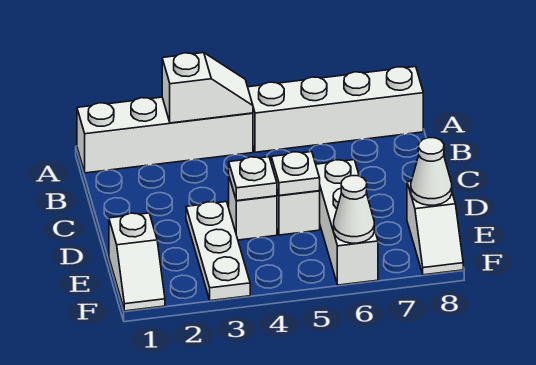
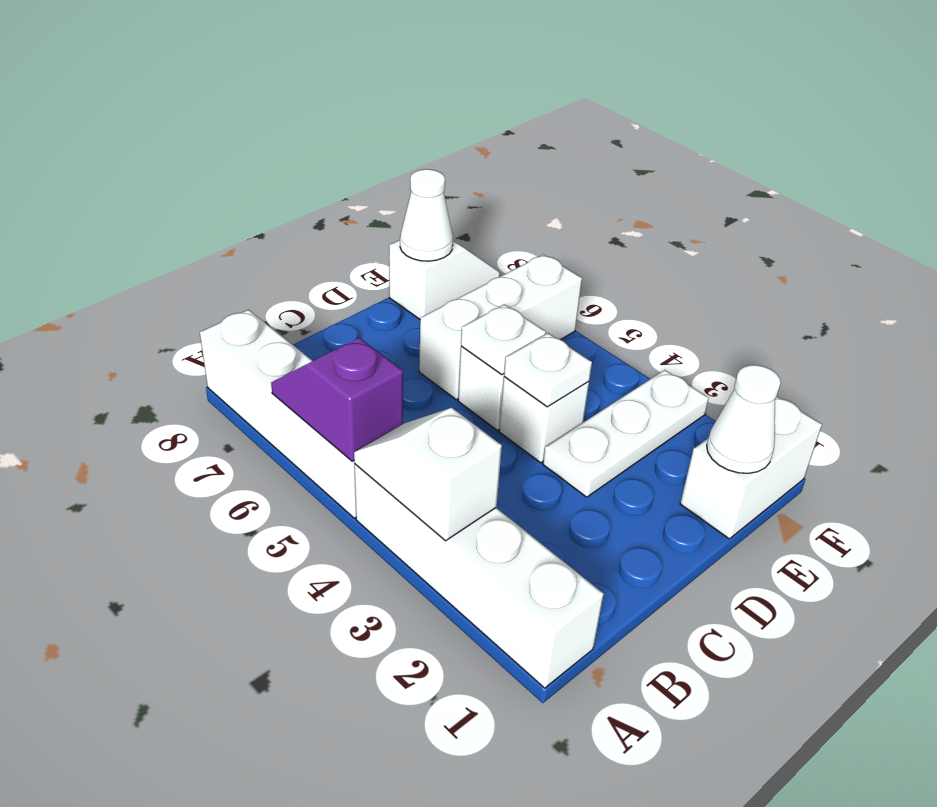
none -> purple slope A5:A6 level 2 top 5
white slope E1:F1 level 1 top E -> white brick E1:F1 level 1
white cone F6 level 2 -> white cone E1 level 2

